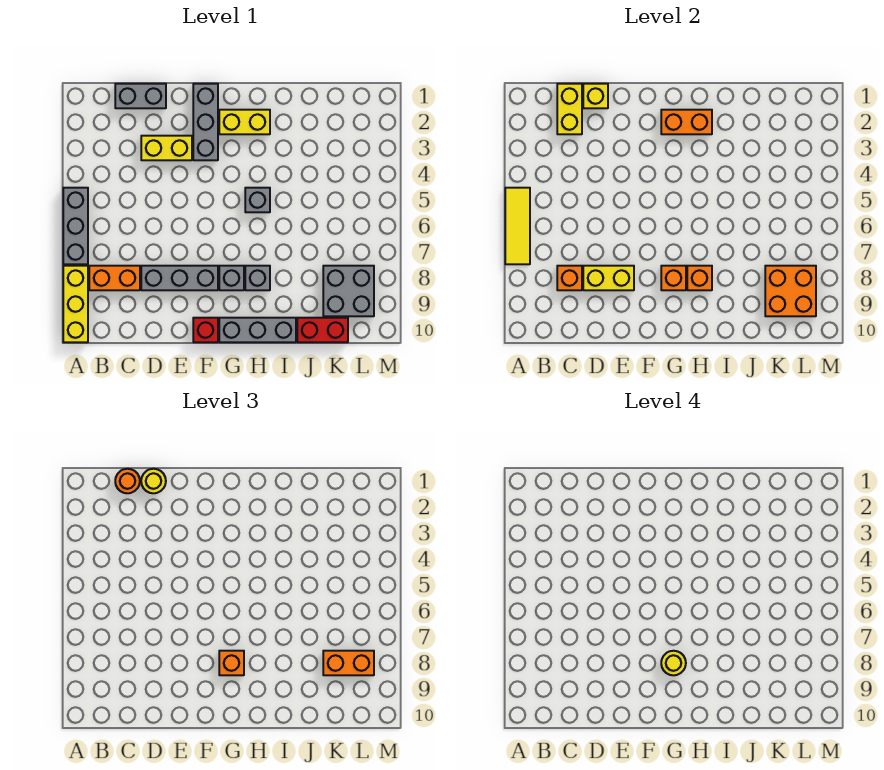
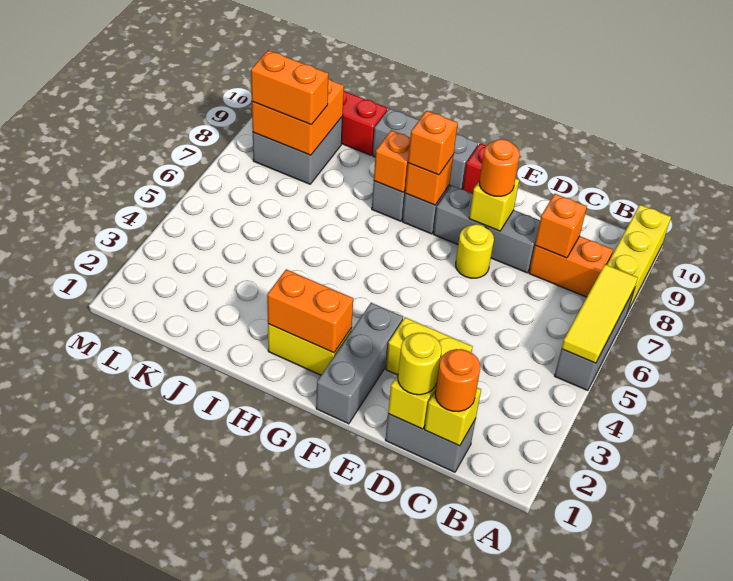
yellow brick C1:C2 level 2 -> yellow brick C1 level 2
yellow brick D8:E8 level 2 -> yellow brick E8 level 2
none -> orange round brick E8 level 3
yellow round brick G8 level 4 -> yellow round brick E7 level 1
grey brick H5 level 1 -> none

